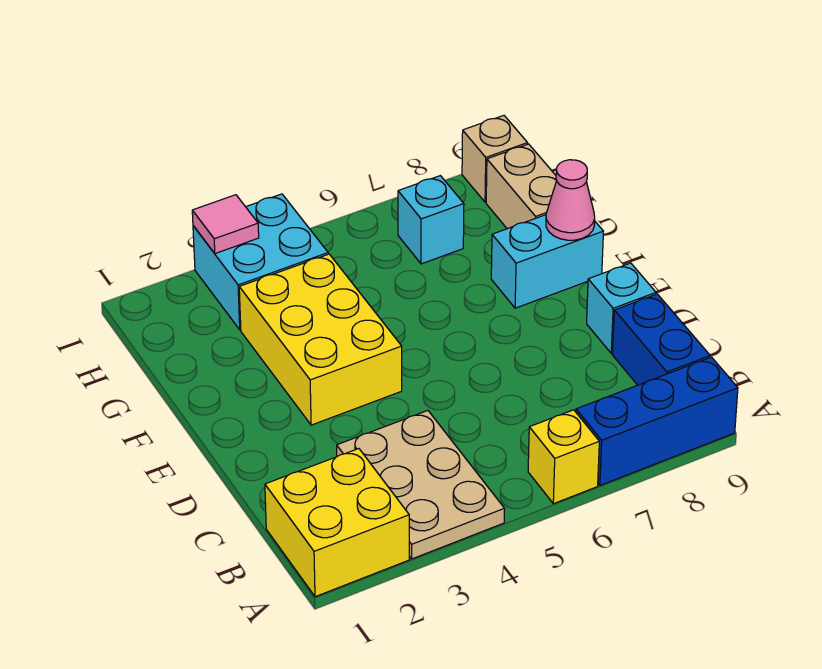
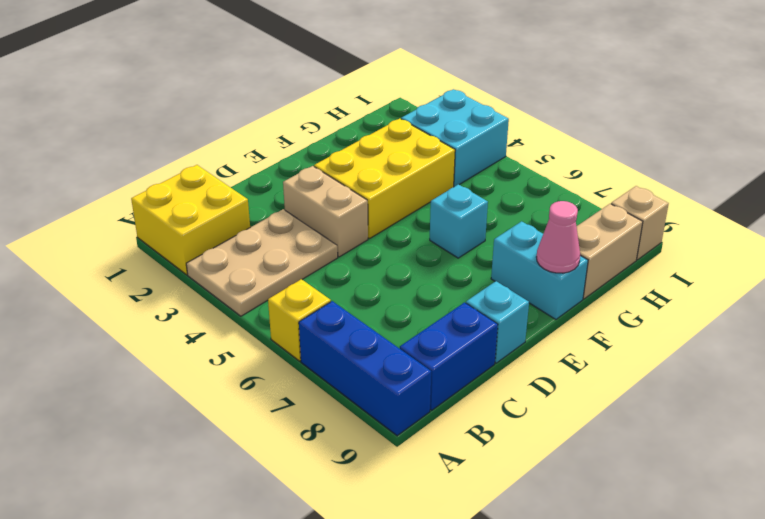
none -> tan brick D3:D4 level 1
cyan brick H7 level 1 -> cyan brick F6 level 1
pink tile I3 level 2 -> none

